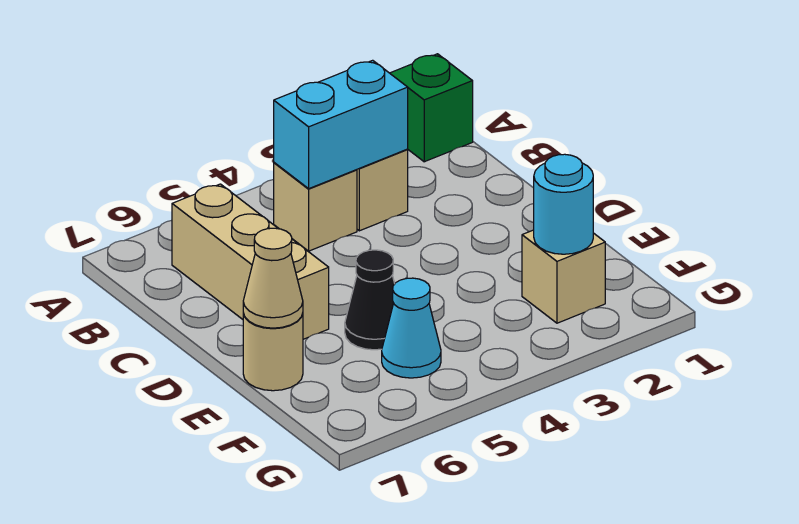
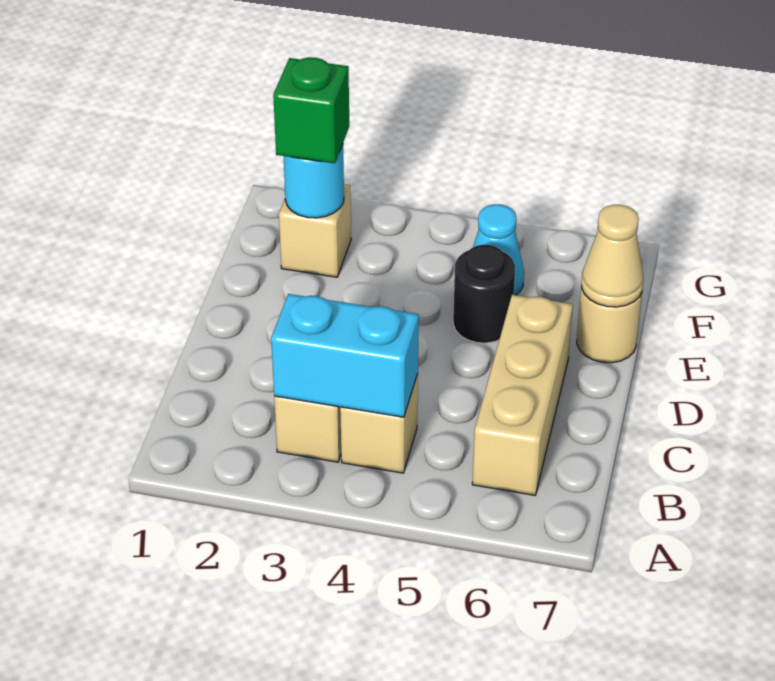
green brick A1 level 1 -> green brick F2 level 3
black cone E5 level 1 -> black round brick E5 level 1

